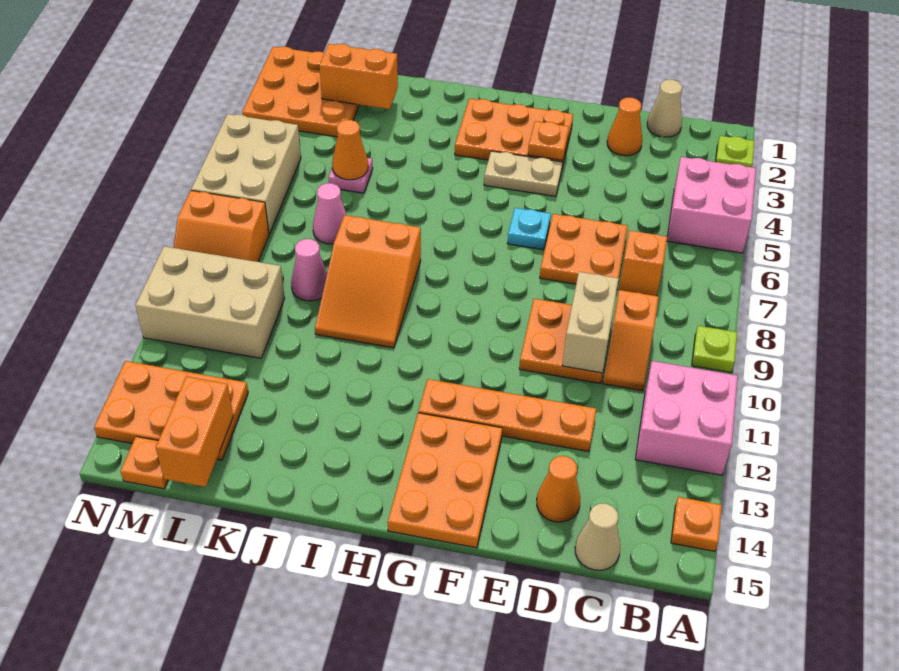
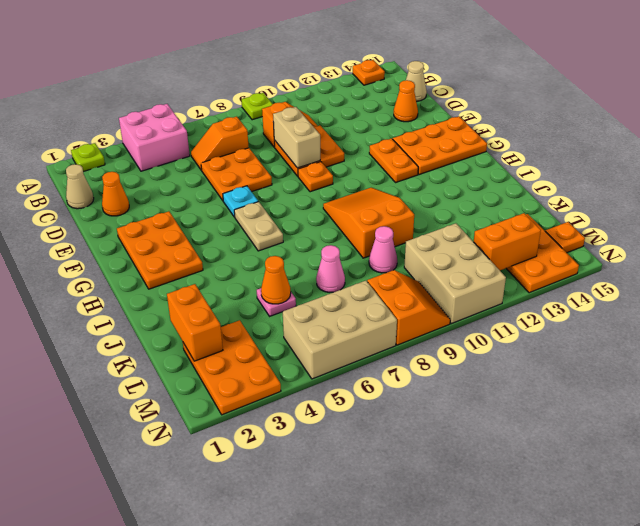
pink brick A11:B12 level 1 -> none
tan brick D9:D10 level 2 -> tan brick D9:E9 level 2
orange plate D12:G12 level 1 -> orange plate F12:G12 level 1
orange plate F3 level 2 -> orange plate F9 level 1
tan plate F4:G4 level 1 -> tan plate G6:H6 level 1
orange slope I8:J10 level 1 top 8 -> orange slope H9:J10 level 1 top J
orange plate L1:N3 level 1 -> orange plate L2:N3 level 1
orange brick L14:L15 level 2 -> orange brick M12:M13 level 2

